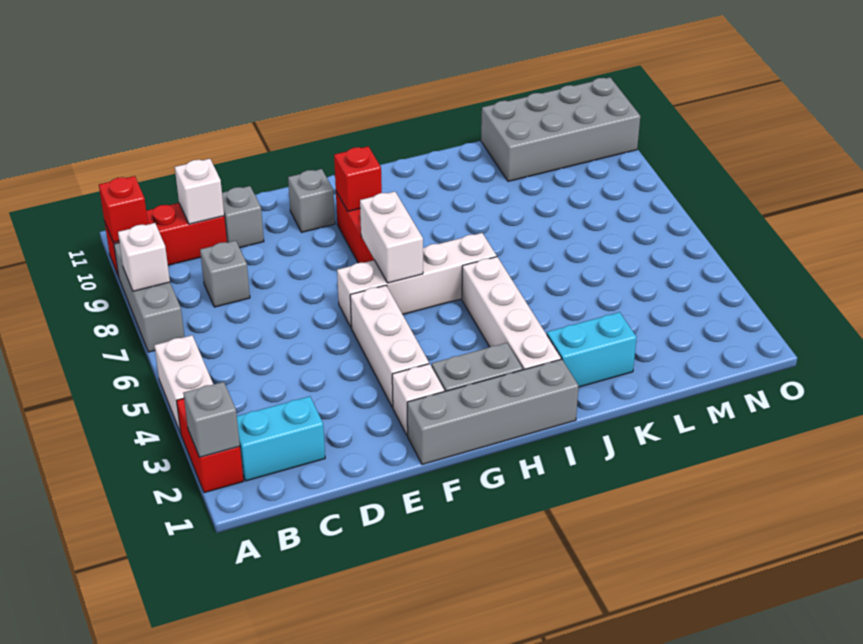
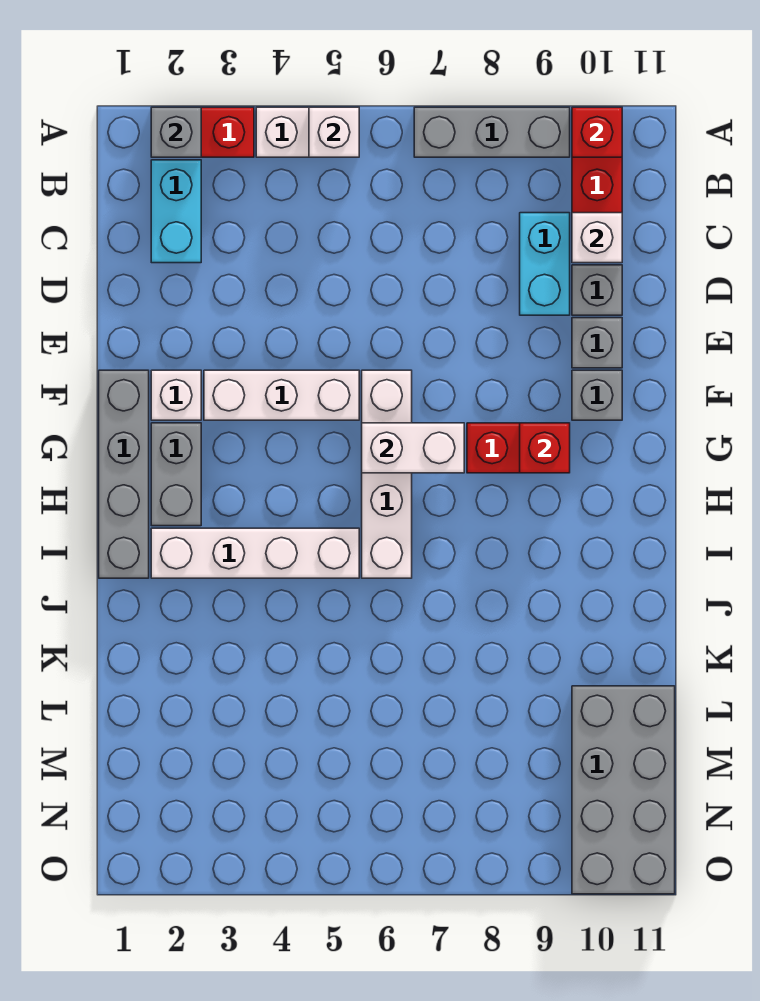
white brick A8 level 2 -> white brick A5 level 2
grey brick C8 level 1 -> grey brick E10 level 1
cyan brick J2:K2 level 1 -> cyan brick C9:D9 level 1

